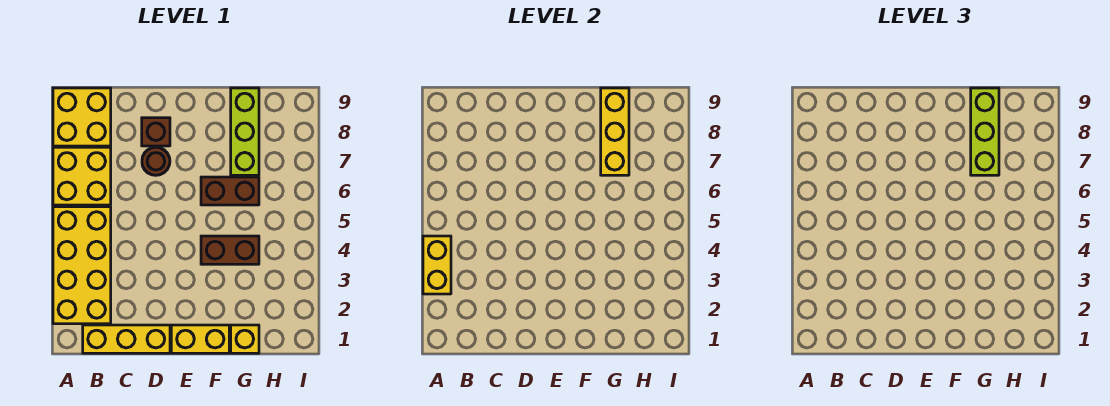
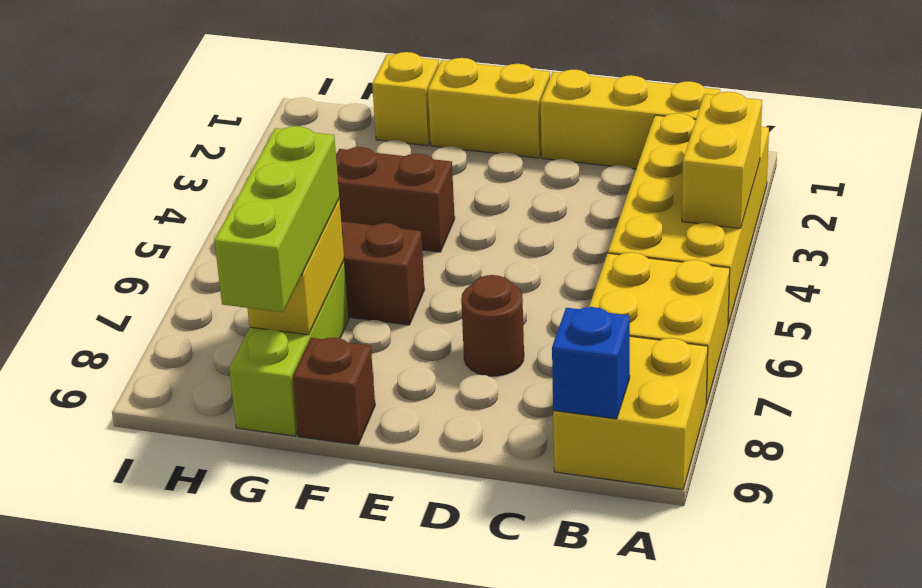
none -> blue brick B9 level 2
brown brick D8 level 1 -> brown brick F9 level 1
yellow brick G7:G9 level 2 -> yellow brick G7:G8 level 2

